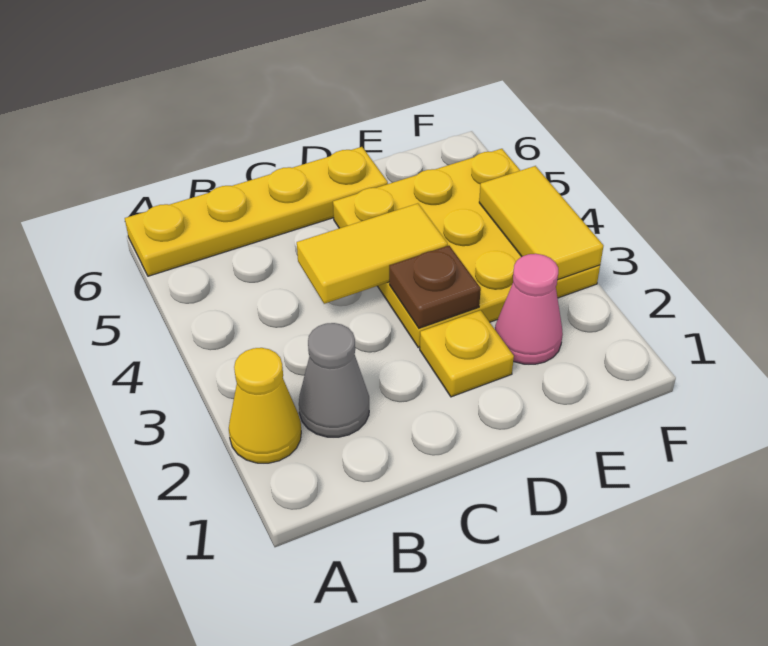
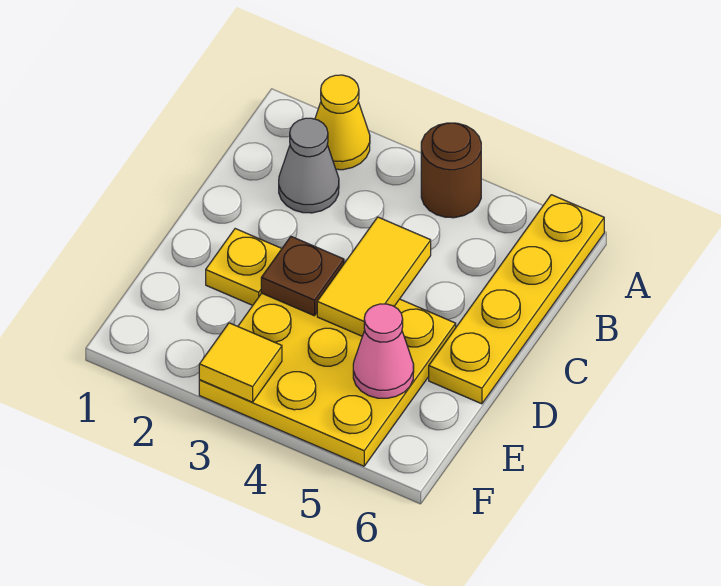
none -> brown round brick A4 level 1
pink cone E2 level 1 -> pink cone E5 level 2
yellow tile F3:F4 level 2 -> yellow tile F3 level 2

